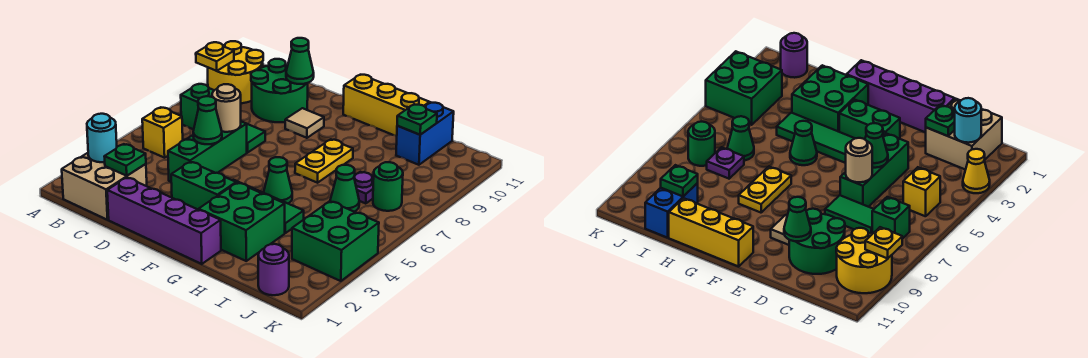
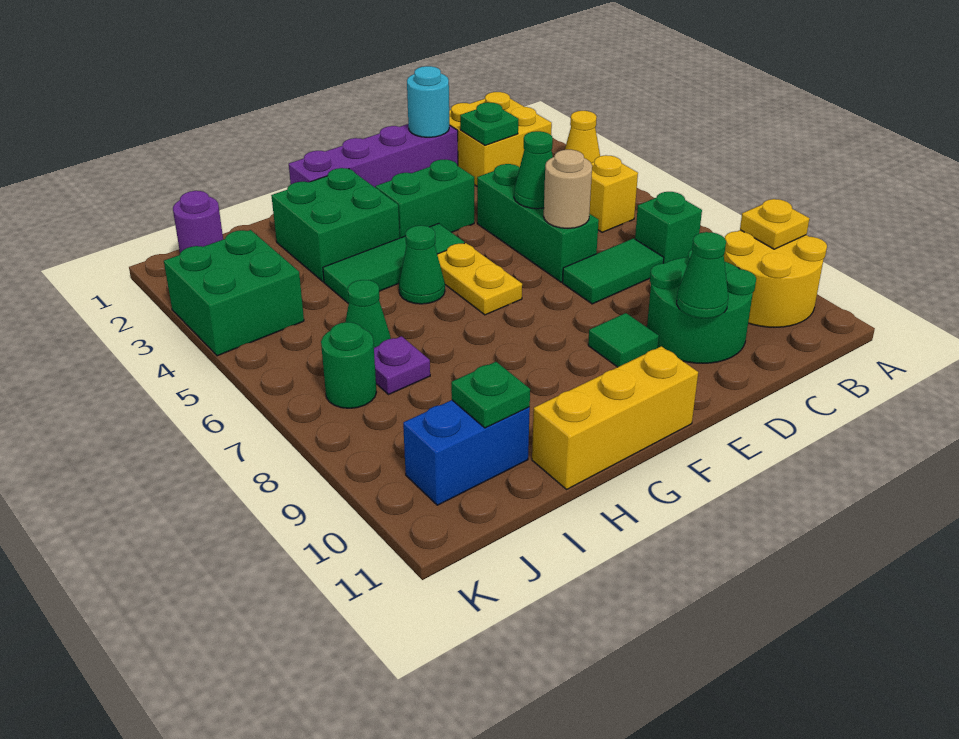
tan brick B1:C2 level 1 -> yellow brick B1:C2 level 1
cyan round brick B2 level 2 -> cyan round brick D1 level 2
tan tile E9 level 1 -> green tile E9 level 1
yellow plate G7:G8 level 1 -> yellow plate F5:F6 level 1
blue brick I10:I11 level 1 -> blue brick I10:J10 level 1

